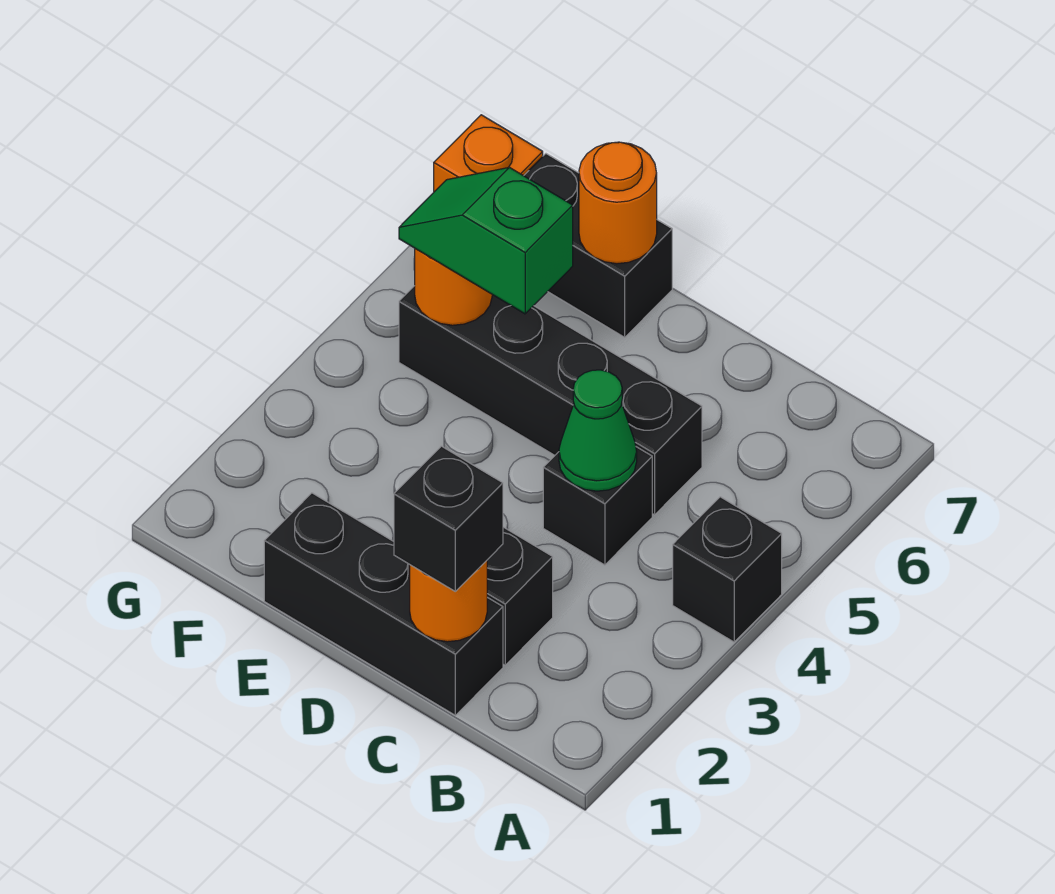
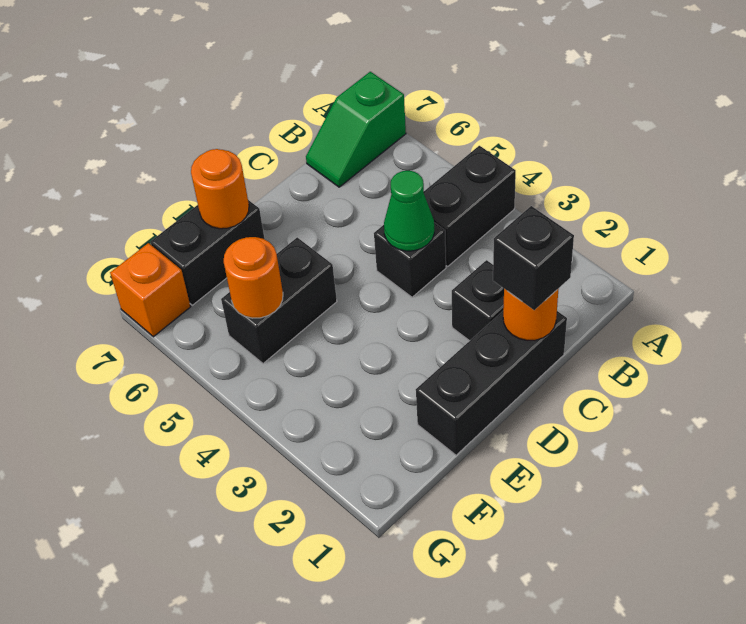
black brick A4 level 1 -> black brick A4:B4 level 1
black brick C5:F5 level 1 -> black brick E5:F5 level 1
green slope E5:F5 level 3 top E -> green slope A7:B7 level 1 top A

